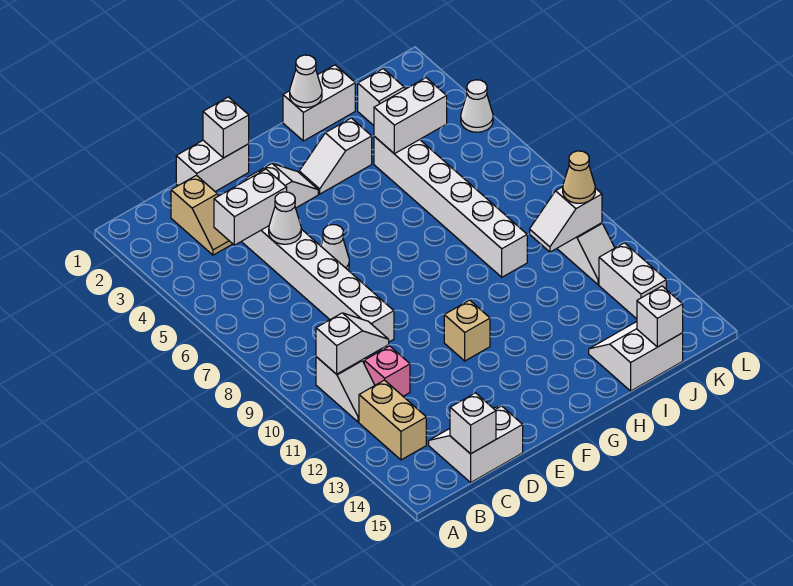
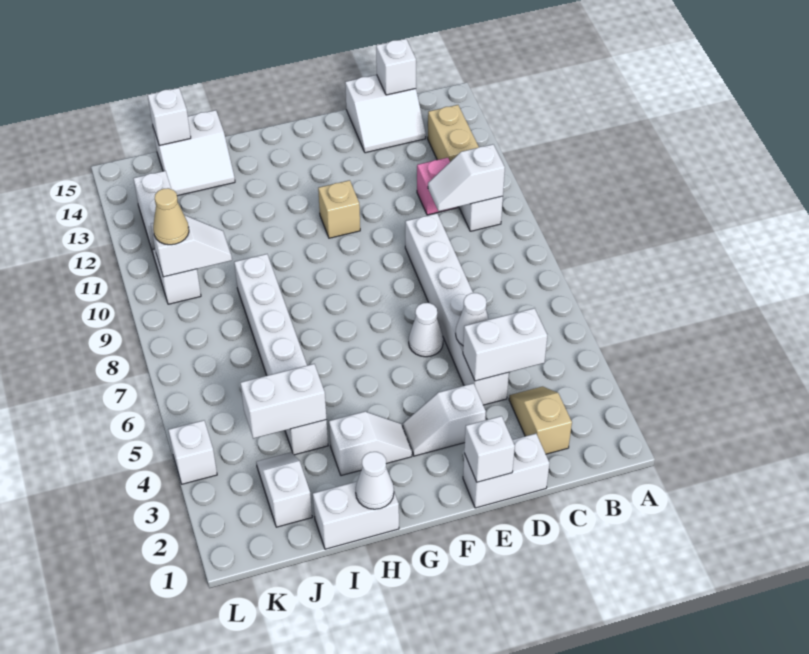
white cone L4 level 1 -> white brick L4 level 1

